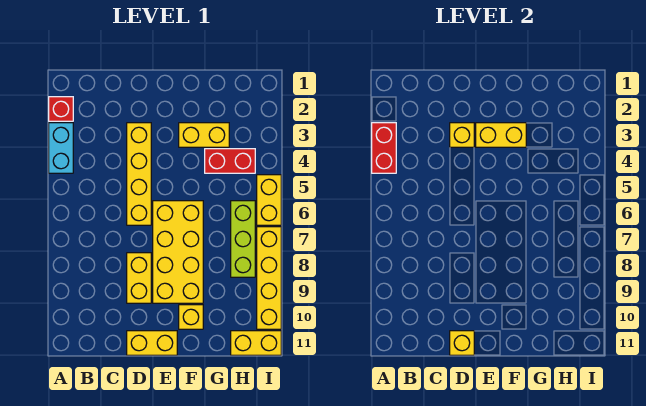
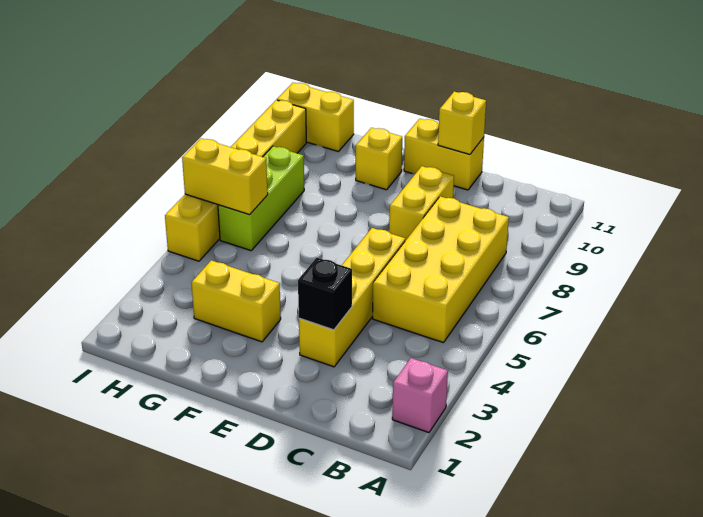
red brick A2 level 1 -> pink brick A2 level 1
cyan brick A3:A4 level 1 -> none
red brick A3:A4 level 2 -> none
yellow brick D3 level 2 -> black brick D3 level 2
yellow brick E3:F3 level 2 -> yellow brick H6:I6 level 2
yellow brick E6:F9 level 1 -> yellow brick B5:C8 level 1
red brick G4:H4 level 1 -> none

